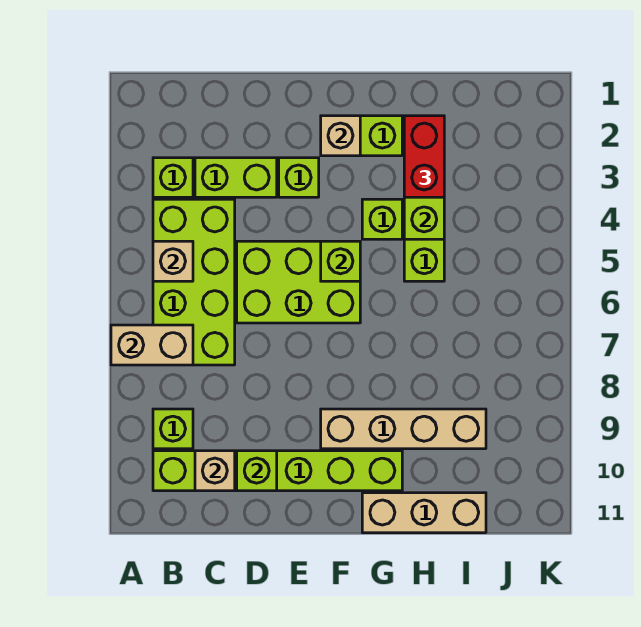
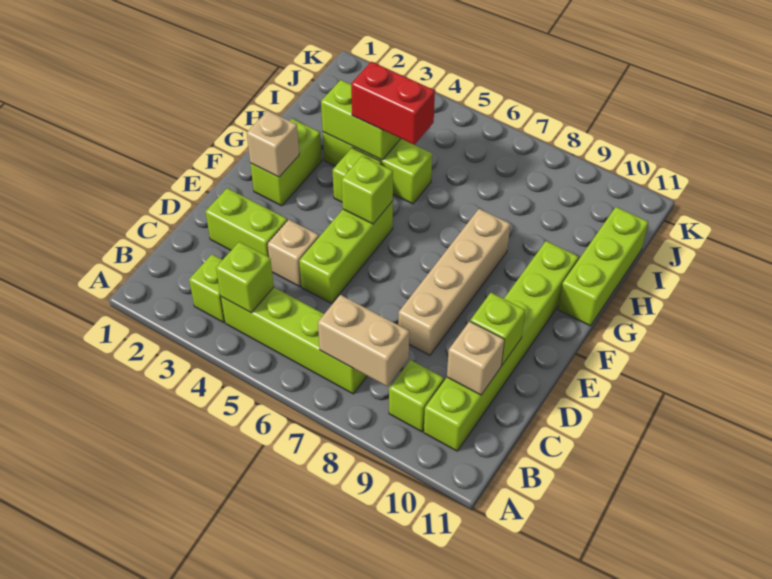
tan brick A7:B7 level 2 -> tan brick B7:B8 level 2
lime brick B4:C7 level 1 -> lime brick B4:B7 level 1
tan brick B5 level 2 -> tan brick D4 level 1
lime brick C3:D3 level 1 -> lime brick D2:D3 level 1
lime brick D5:F6 level 1 -> lime brick D5:F5 level 1
lime brick E3 level 1 -> lime brick B4 level 2
tan brick F9:I9 level 1 -> tan brick D8:G8 level 1
tan brick G11:I11 level 1 -> lime brick G11:I11 level 1
red brick H2:H3 level 3 -> red brick H4:H5 level 3

